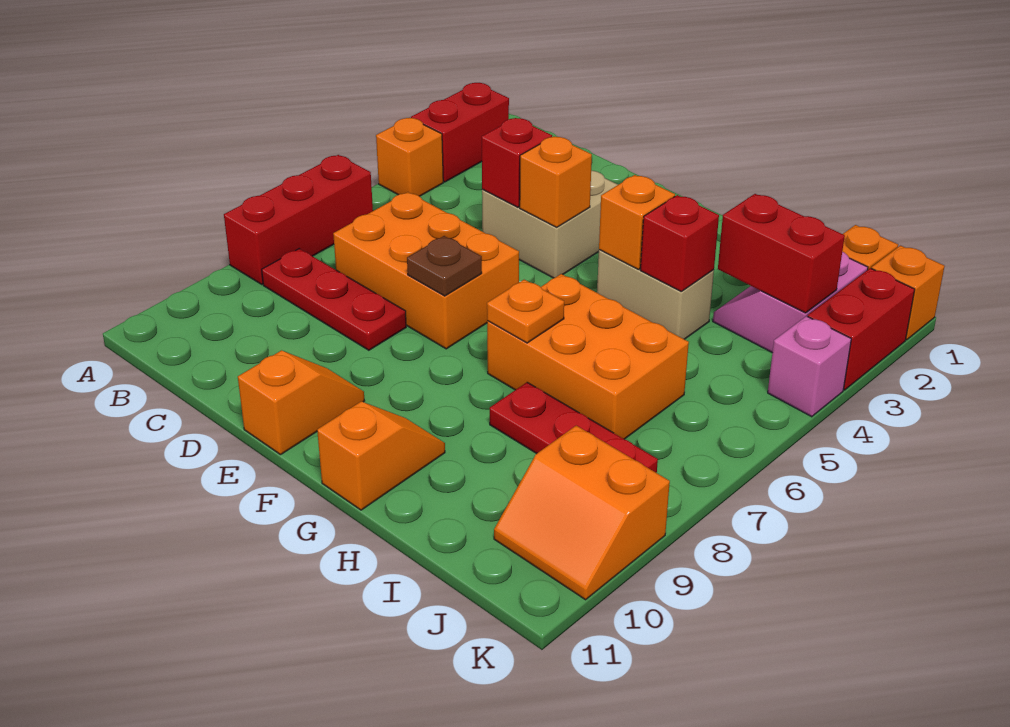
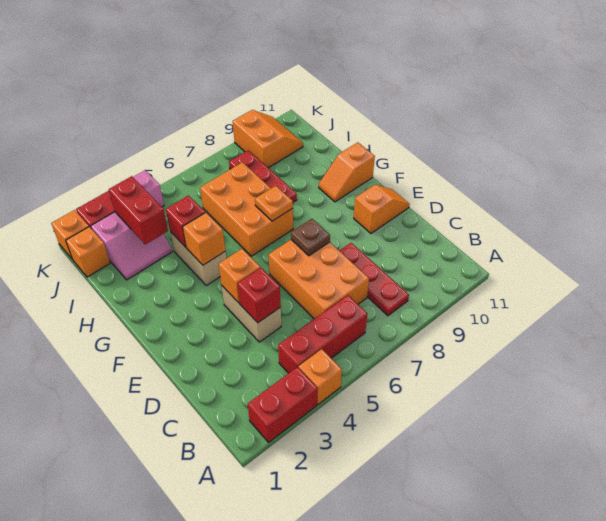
red brick A6:A8 level 1 -> red brick B4:B6 level 1
tan brick D3:E4 level 1 -> tan brick D4:E4 level 1
orange slope E10:E11 level 1 top 11 -> orange slope E10:E11 level 1 top 10

